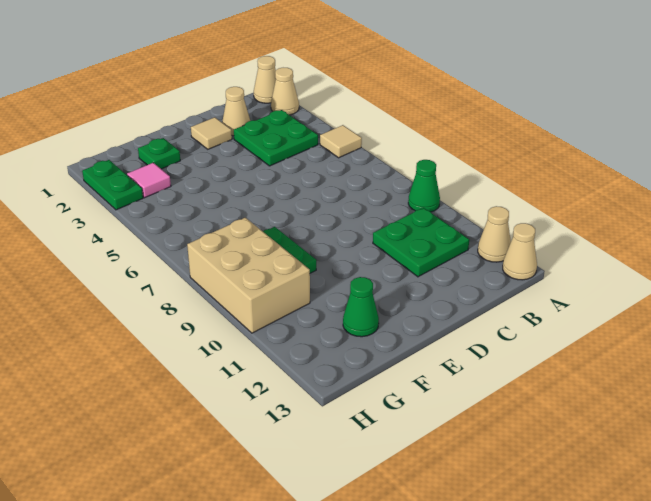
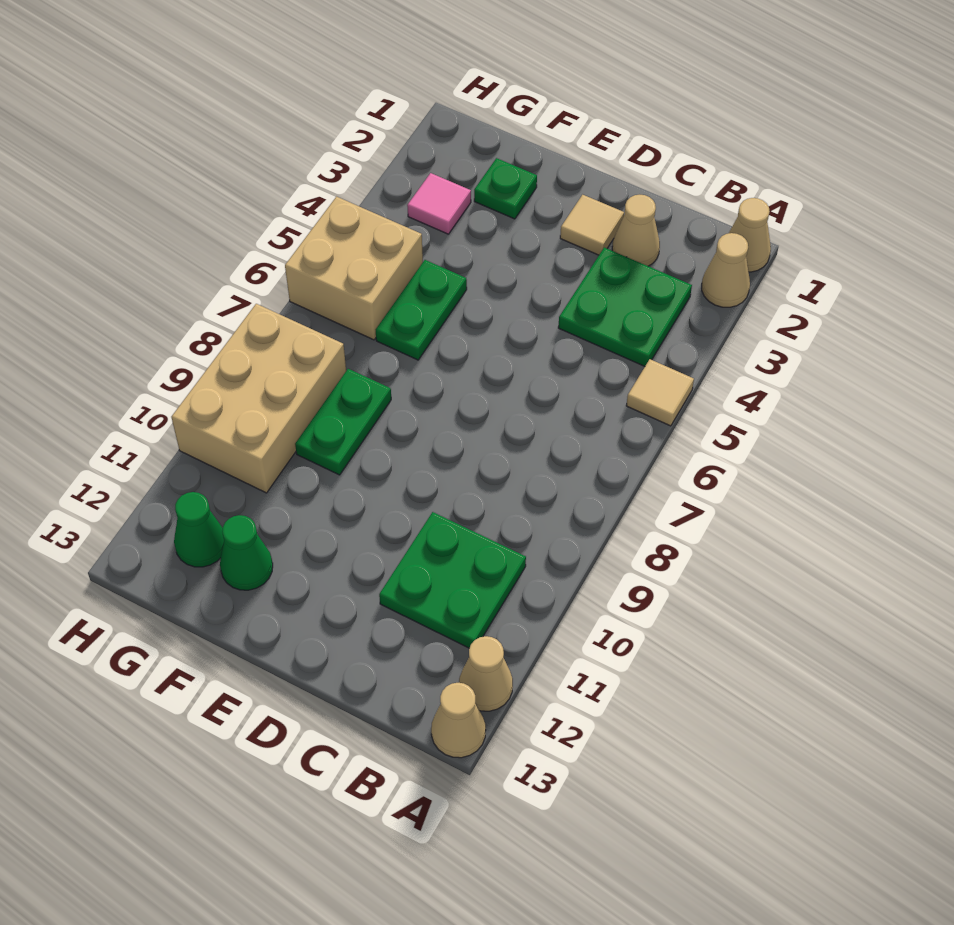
green cone A9 level 1 -> green cone G12 level 1
none -> tan brick G5:H6 level 1
green plate H2:H3 level 1 -> green plate F5:F6 level 1

